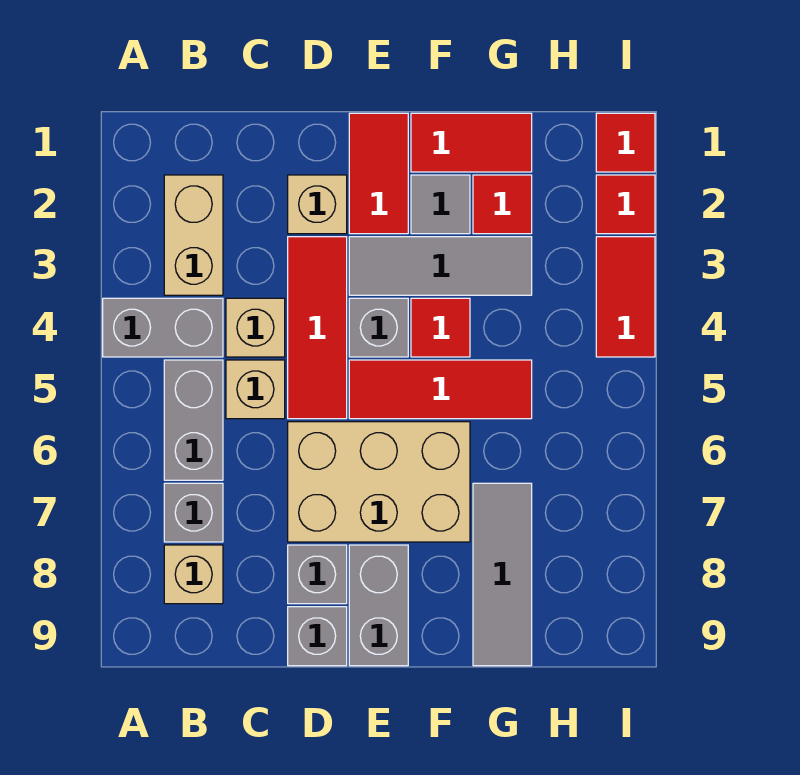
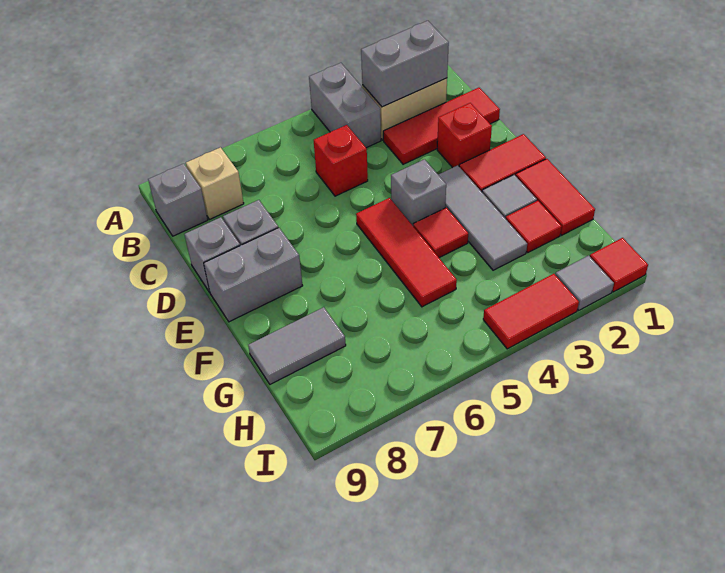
grey brick B5:B6 level 1 -> grey brick B2:B3 level 2
grey brick B7 level 1 -> grey brick B9 level 1
tan brick C4 level 1 -> none
tan brick C5 level 1 -> red brick C5 level 1
tan brick D2 level 1 -> red brick D2 level 1
red tile D3:D5 level 1 -> red tile C1:C3 level 1
tan brick D6:F7 level 1 -> none
grey tile G7:G9 level 1 -> grey tile G8:G9 level 1
red tile I2 level 1 -> grey tile I2 level 1

